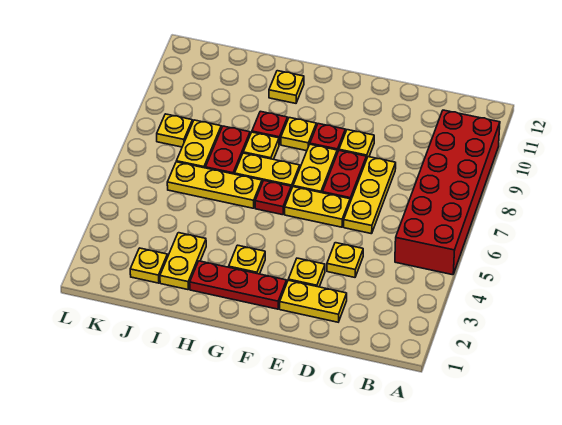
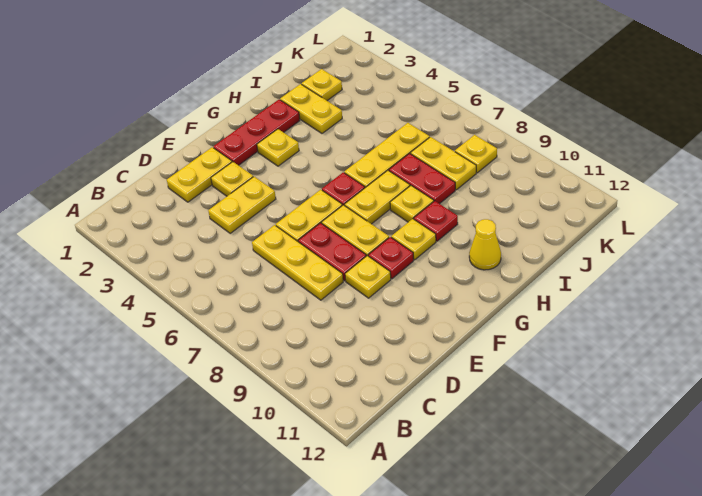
red brick A5:B10 level 1 -> none
yellow plate D4 level 1 -> yellow plate D4:E4 level 1
yellow plate H11 level 1 -> yellow cone H11 level 1

